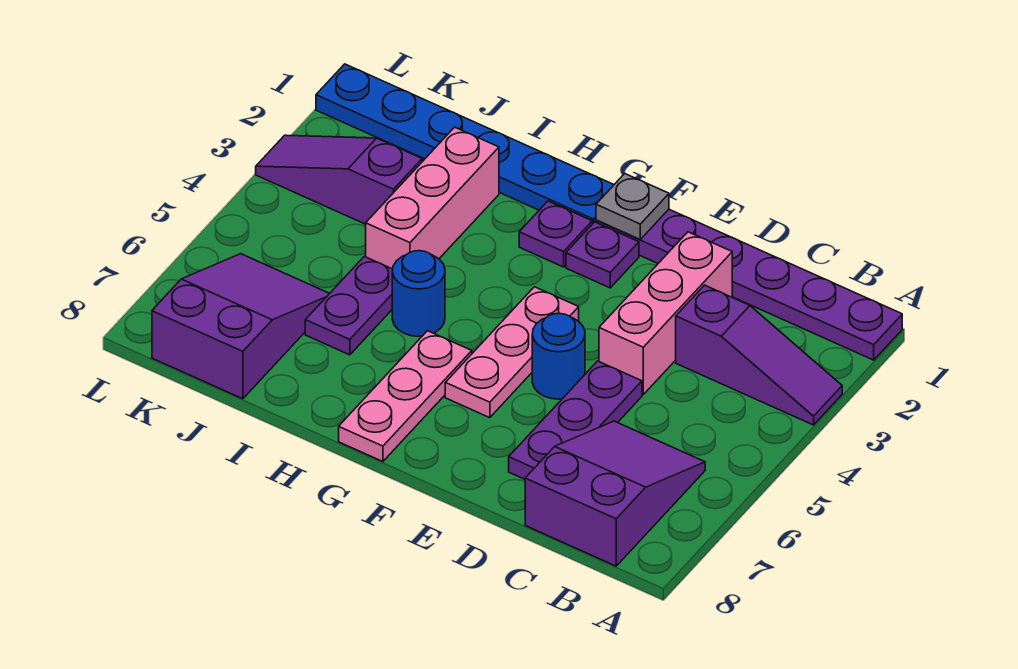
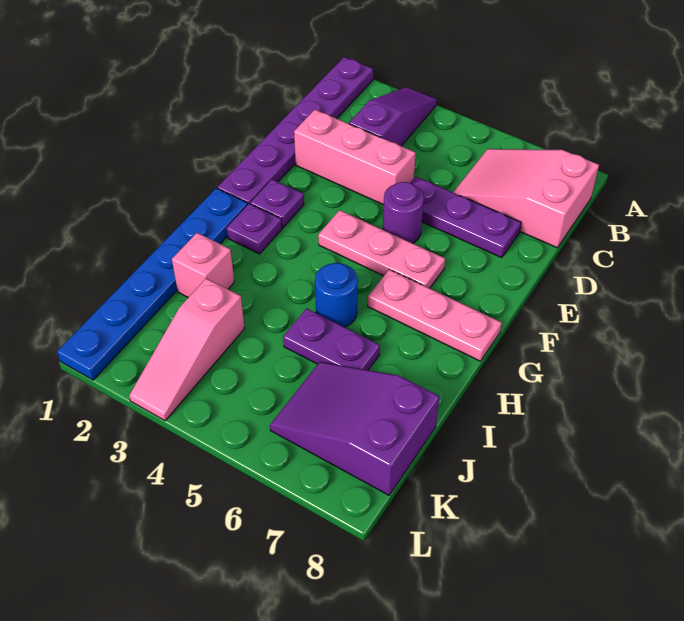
purple slope B6:C8 level 1 top 8 -> pink slope B6:C8 level 1 top 8
blue round brick E5 level 1 -> purple round brick E5 level 1
grey plate F1 level 2 -> none
pink brick I2:I4 level 1 -> pink brick I2 level 1
purple slope J3:L3 level 1 top J -> pink slope J3:L3 level 1 top J

